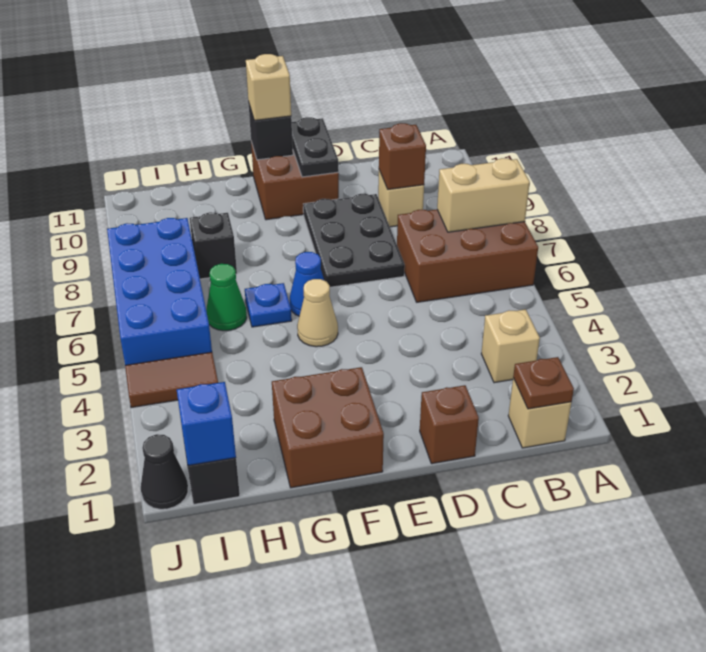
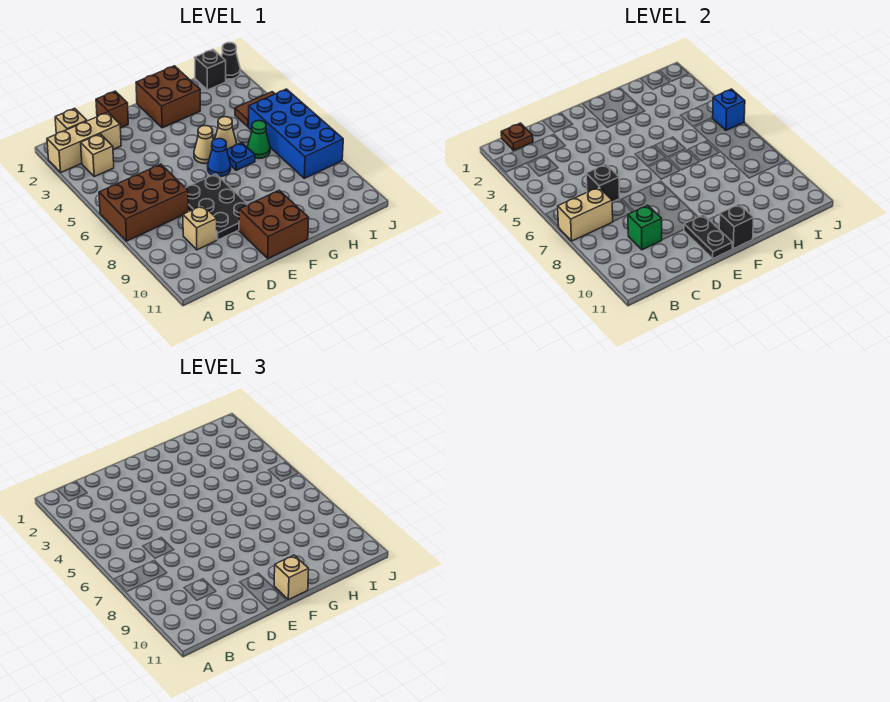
none -> tan brick A2:C2 level 1
brown brick C9 level 2 -> green brick C9 level 2
none -> tan cone G5 level 1
black brick H8 level 1 -> black brick C6 level 2
blue brick I1 level 2 -> blue brick J5 level 2

